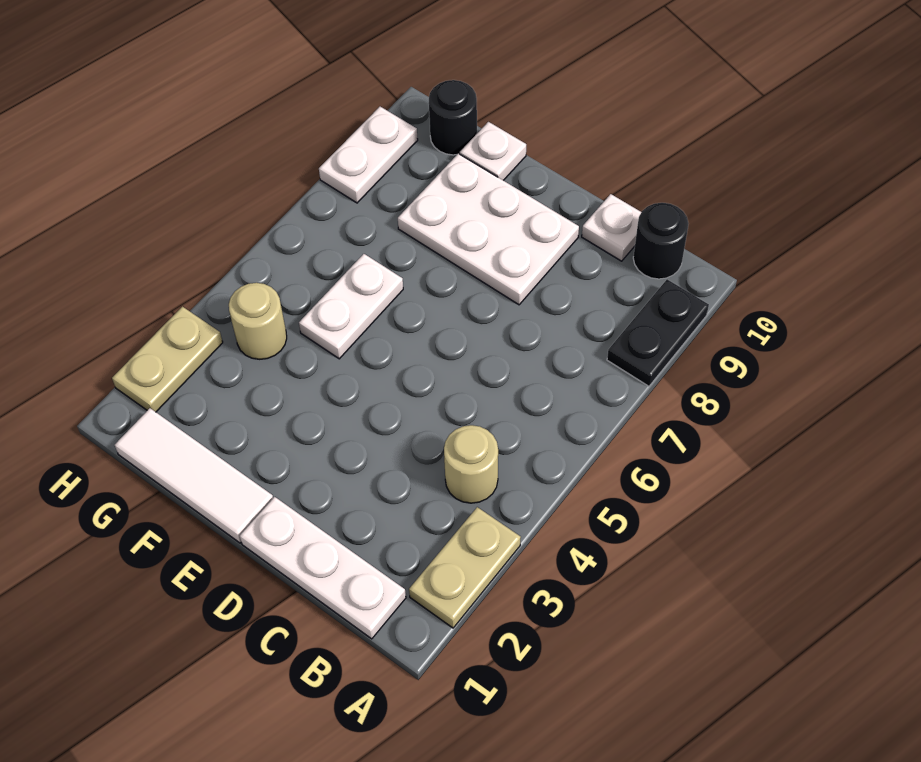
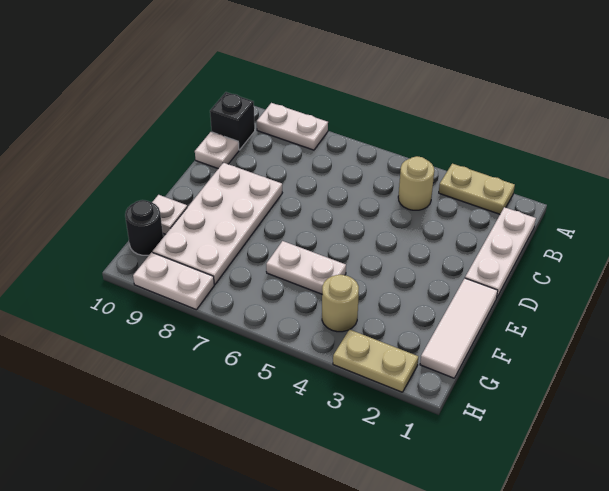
black plate A8:A9 level 1 -> white plate A8:A9 level 1
black round brick B10 level 1 -> black brick B10 level 1
white plate D8:F9 level 1 -> white plate D8:G9 level 1

